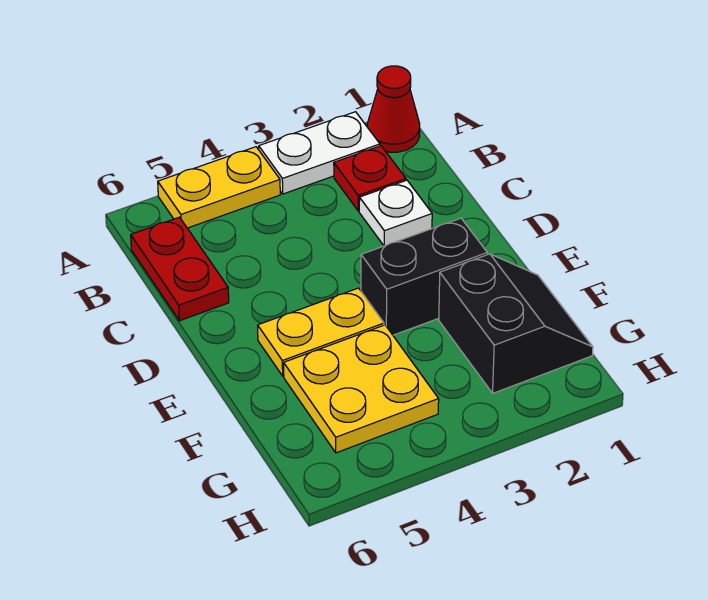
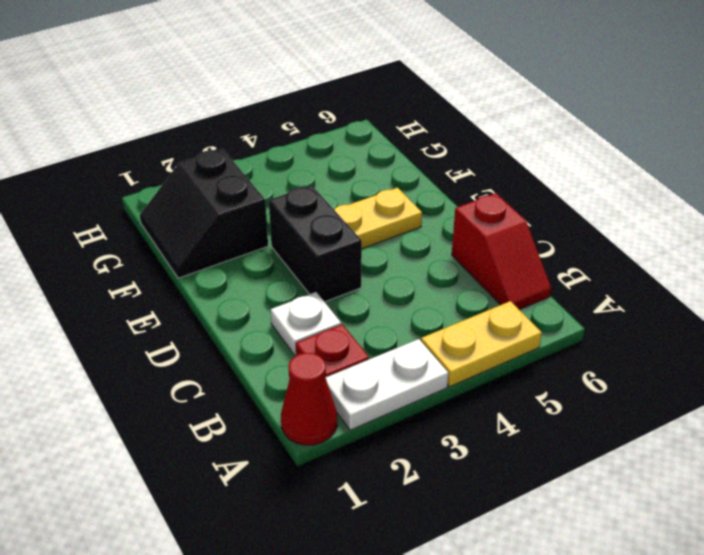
red plate B6:C6 level 1 -> red slope B6:C6 level 1 top C
black brick E2:E3 level 1 -> black brick D3:E3 level 1
yellow plate F4:G5 level 1 -> none

